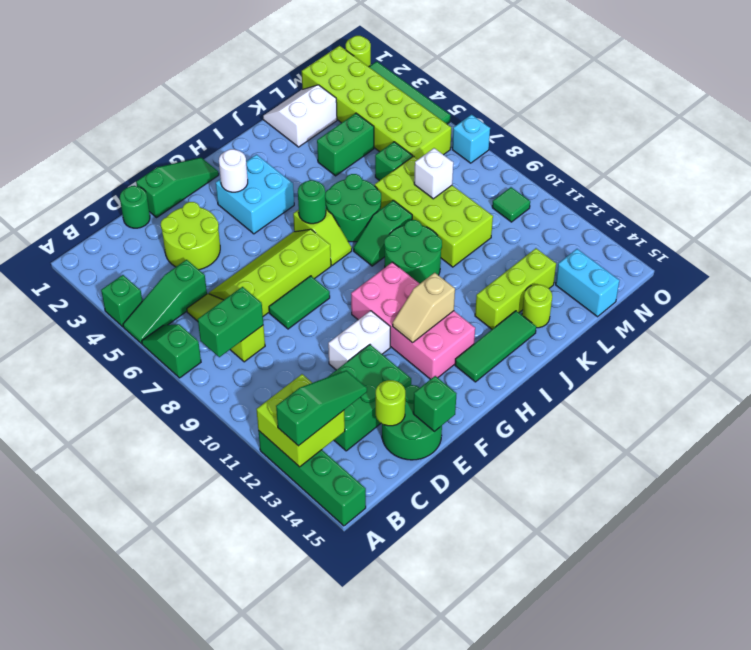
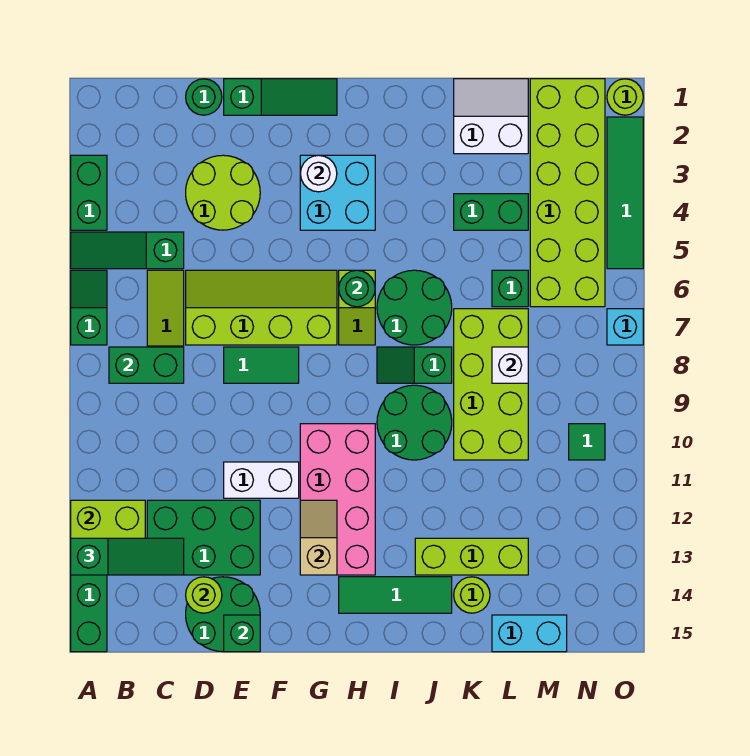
green brick A4 level 1 -> green brick A3:A4 level 1
tan slope G12:H12 level 2 top H -> tan slope G12:G13 level 2 top 13
cyan brick M14:M15 level 1 -> cyan brick L15:M15 level 1

